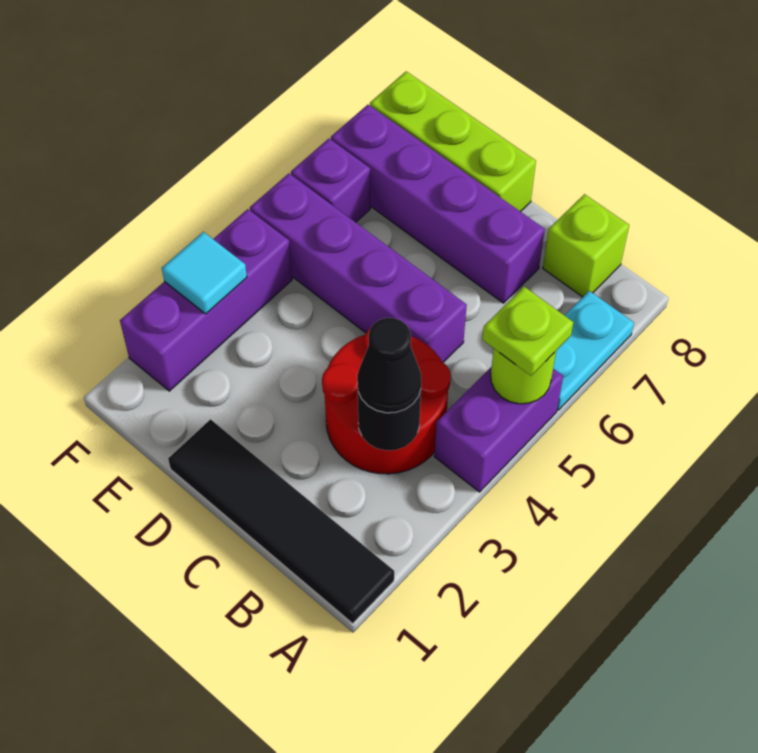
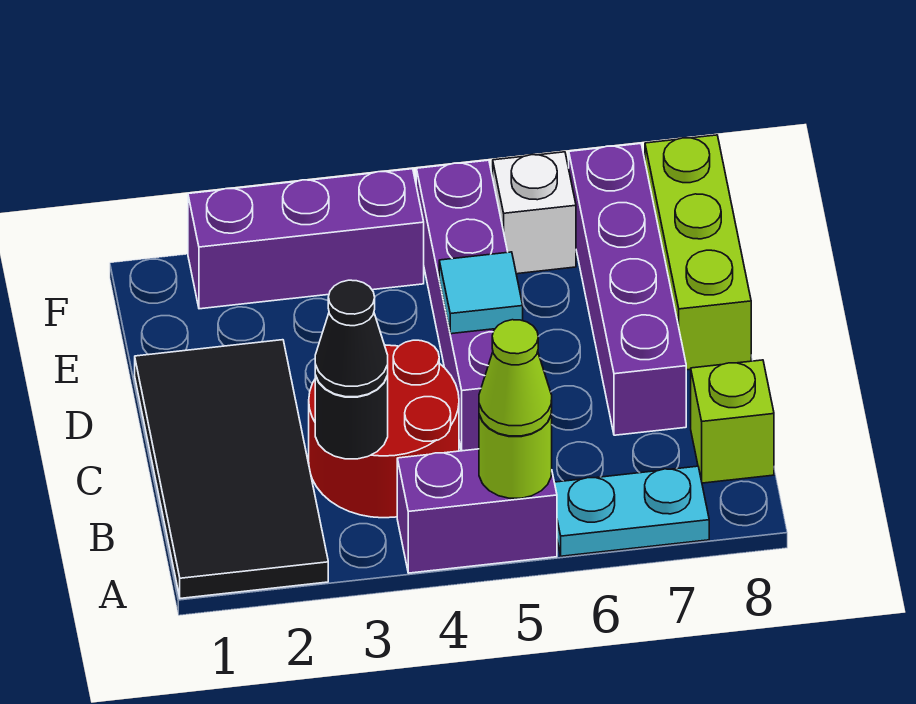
black tile A1:D1 level 1 -> black tile A1:D2 level 1
lime plate A5 level 3 -> lime cone A5 level 3
cyan tile F3 level 2 -> cyan tile D5 level 2
purple brick F6 level 1 -> white brick F6 level 1

